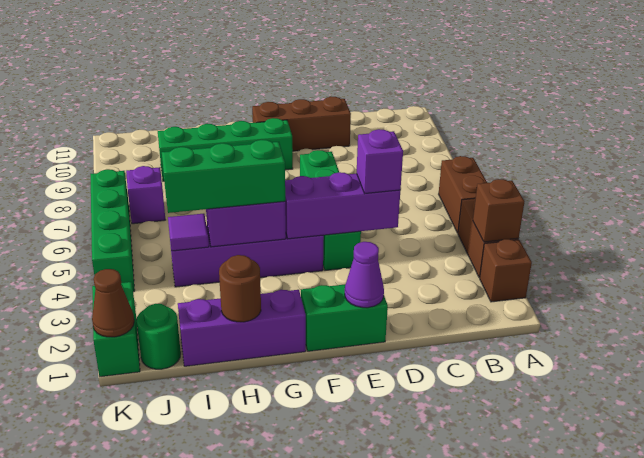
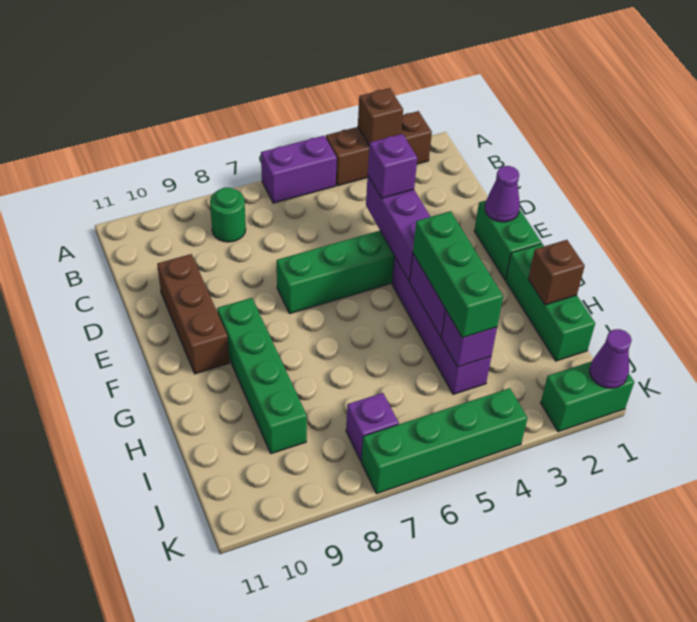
brown brick A5:A6 level 1 -> purple brick A5:A6 level 1
purple brick G1:I1 level 1 -> green brick G1:I1 level 1
brown round brick H1 level 2 -> brown brick H1 level 2
purple tile I4 level 2 -> purple brick I4 level 2
green round brick J1 level 1 -> green round brick B8 level 1
brown cone K1 level 2 -> purple cone K1 level 2

